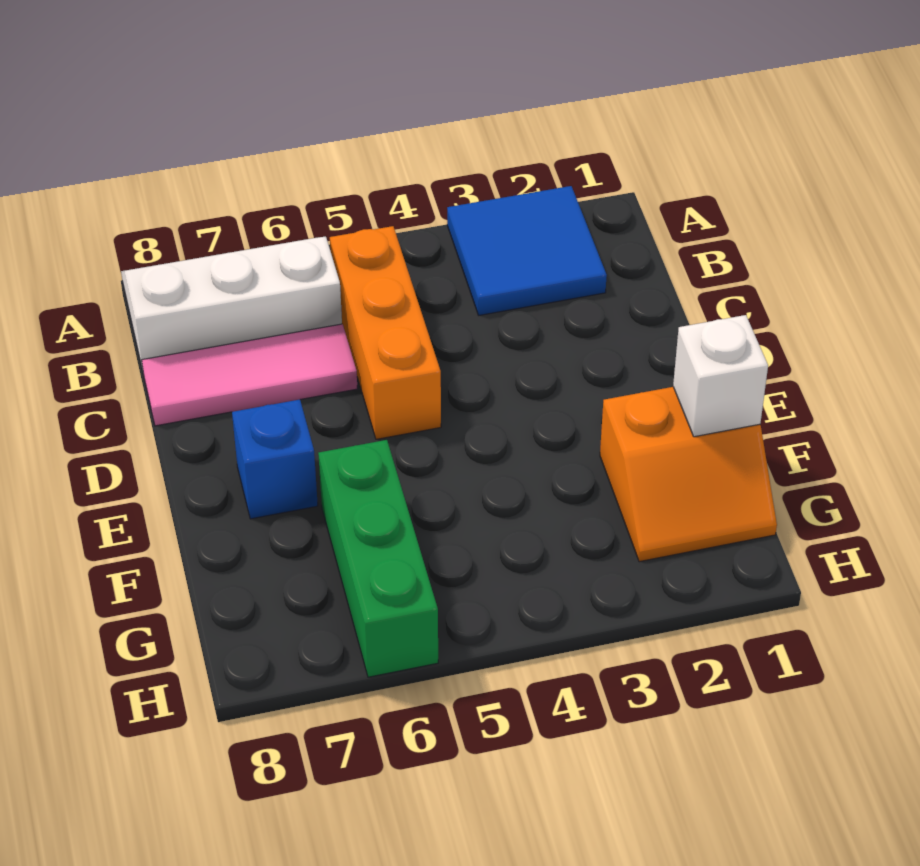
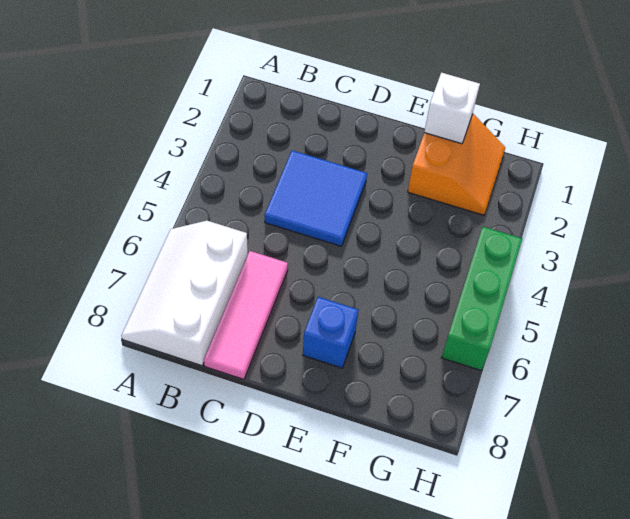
blue tile A2:B3 level 1 -> blue tile C3:D4 level 1
orange brick B5:D5 level 1 -> none
green brick F6:H6 level 1 -> green brick H4:H6 level 1

